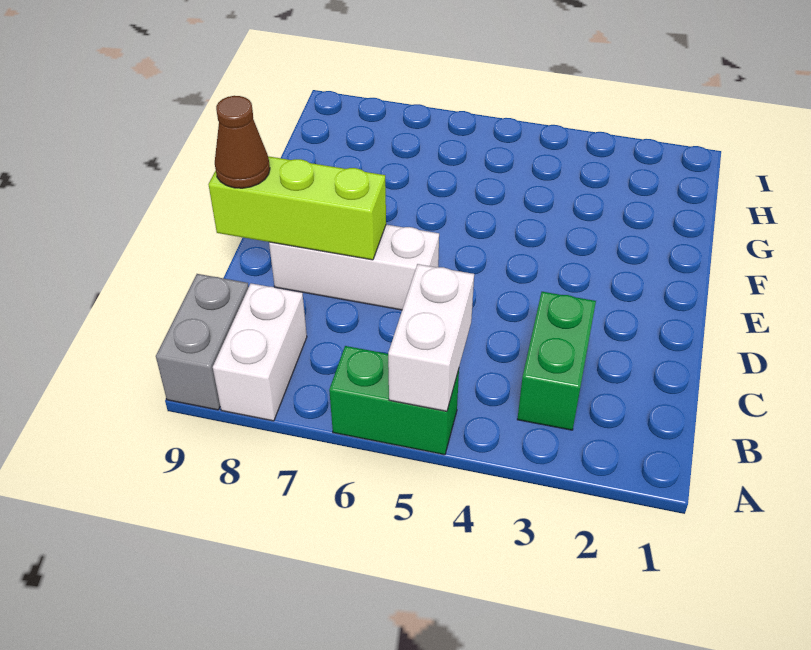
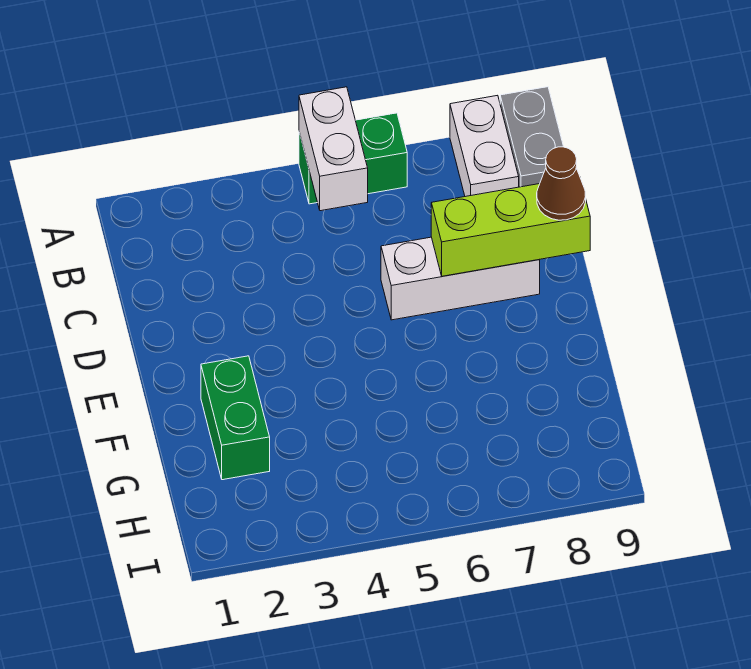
green brick B3:C3 level 1 -> green brick F2:G2 level 1

